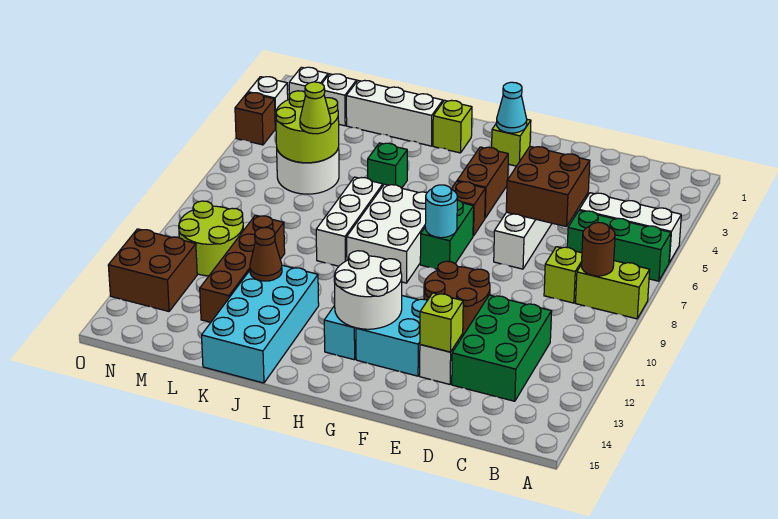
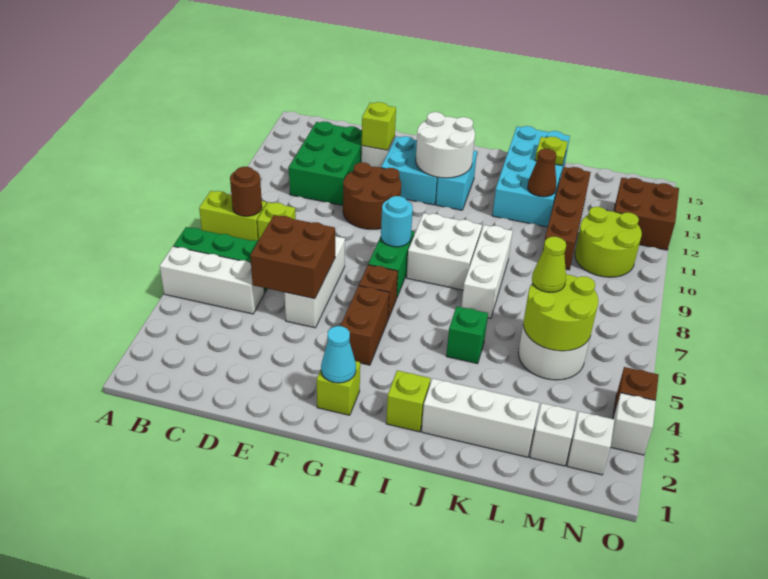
white brick H7:I9 level 1 -> white brick H8:I9 level 1
none -> lime plate K14 level 2

